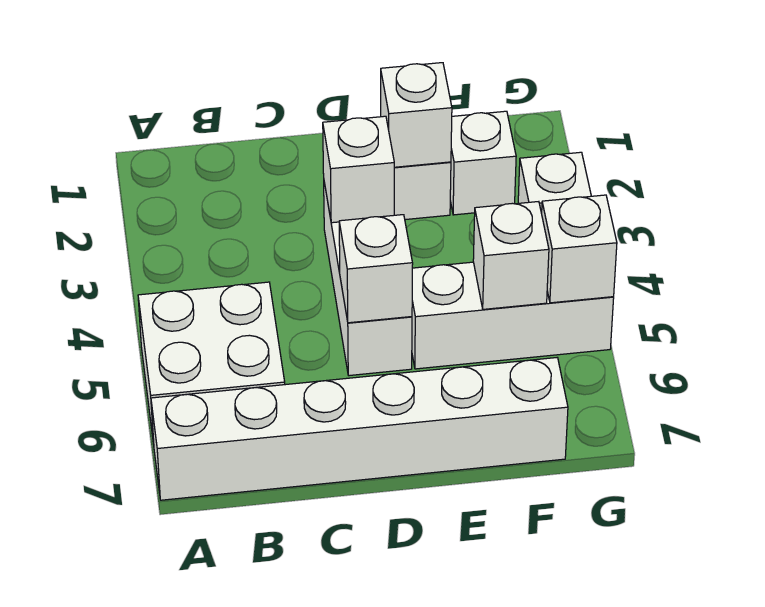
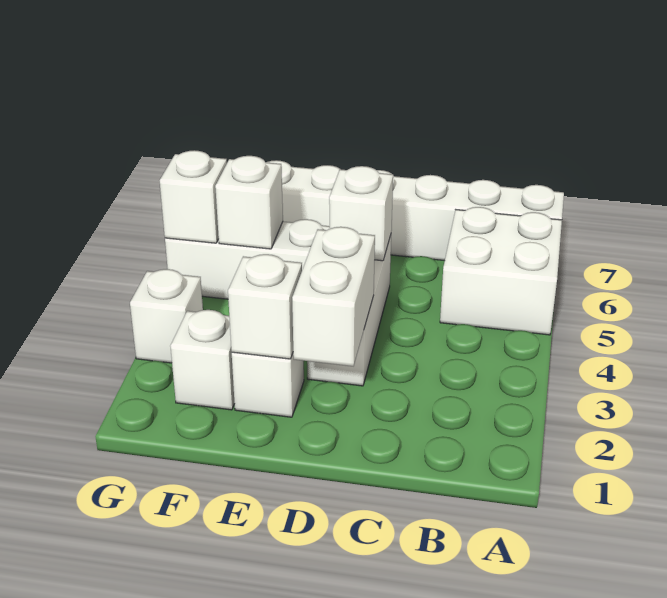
white brick D3 level 2 -> white brick D2:D3 level 2

